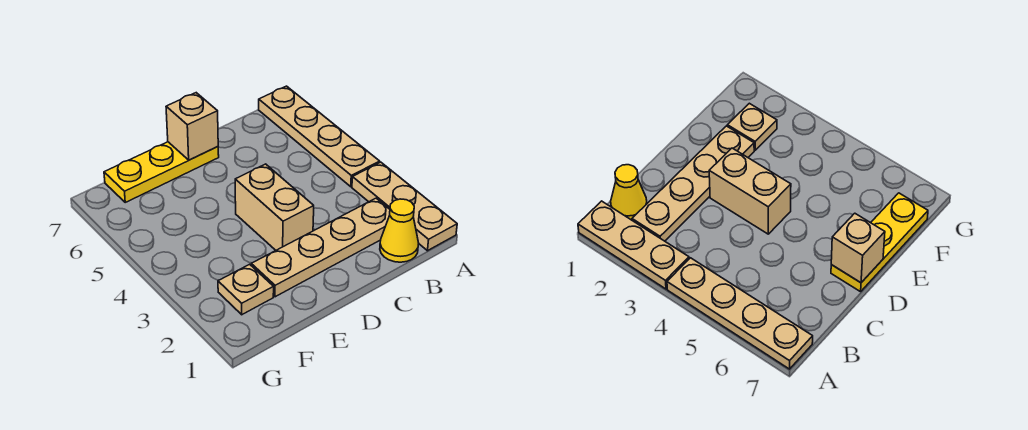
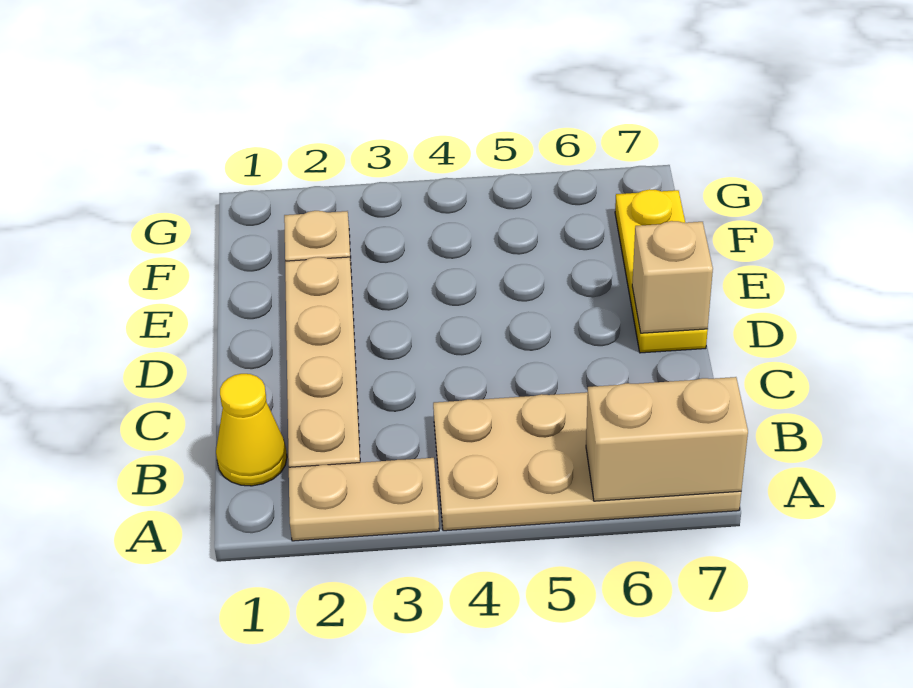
tan plate A1:A3 level 1 -> tan plate A2:A3 level 1
tan plate A4:A7 level 1 -> tan plate A4:B7 level 1
tan brick D3:D4 level 1 -> tan brick A6:A7 level 2

